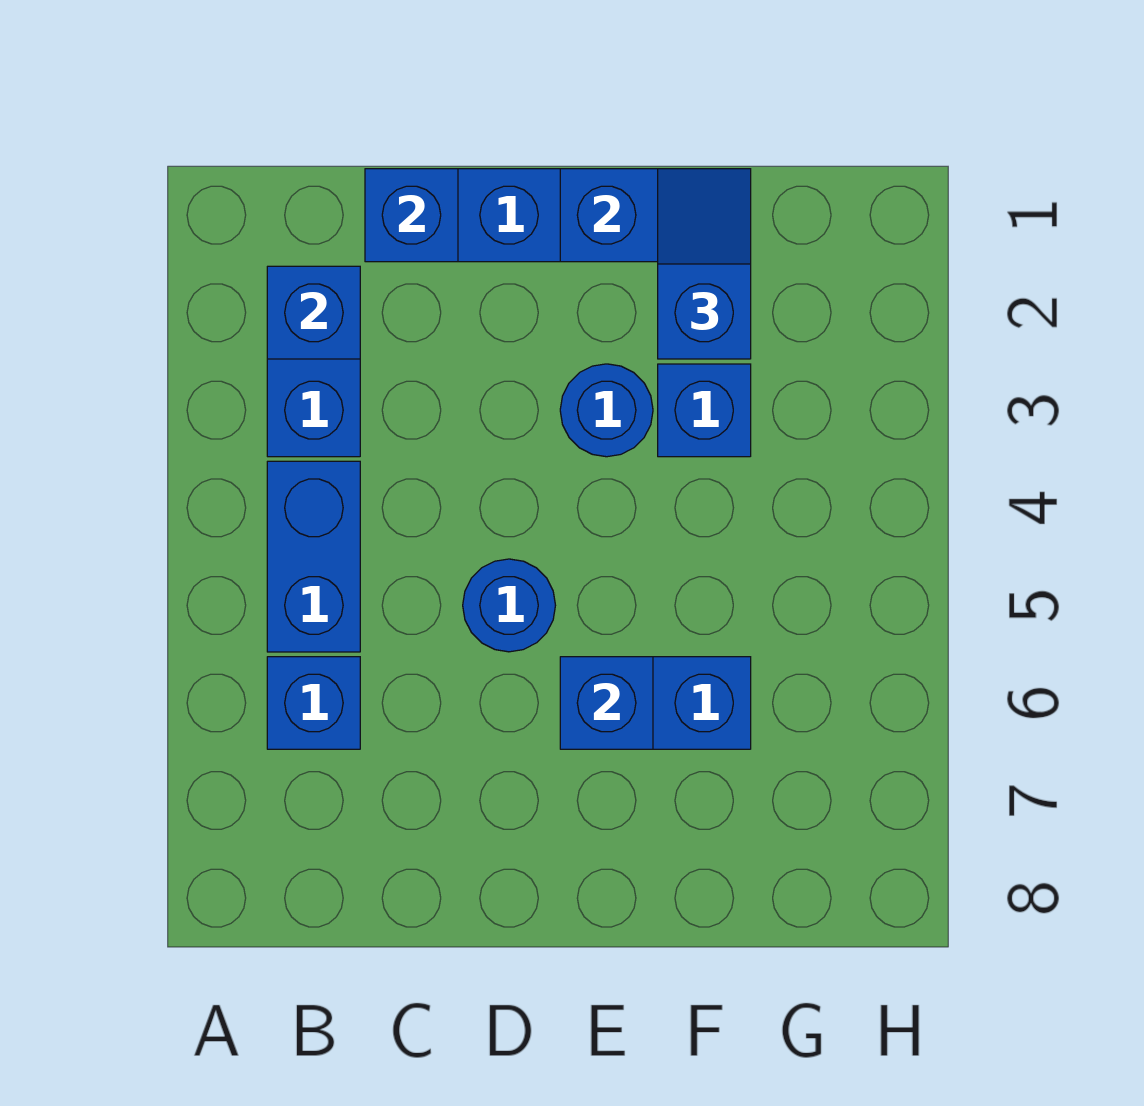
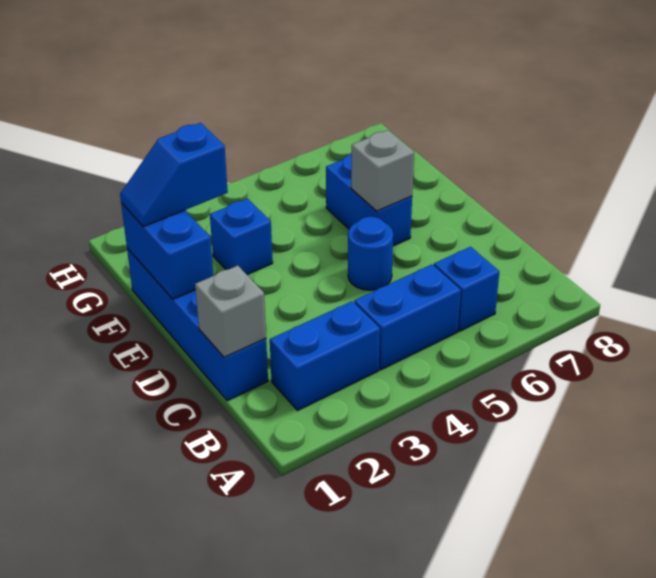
blue brick B2 level 2 -> none
blue brick C1 level 2 -> grey brick C1 level 2
blue round brick E3 level 1 -> none
blue brick E6 level 2 -> grey brick E6 level 2

